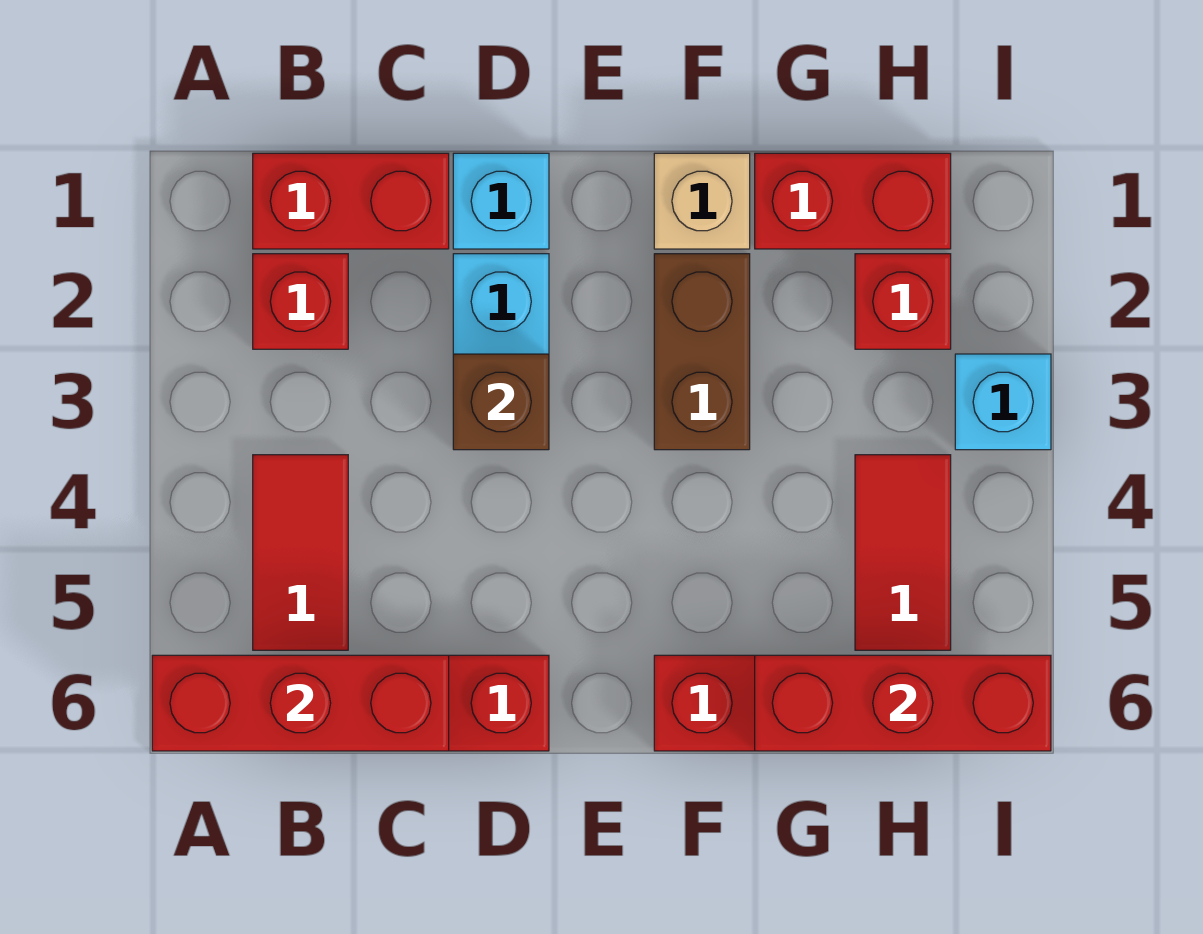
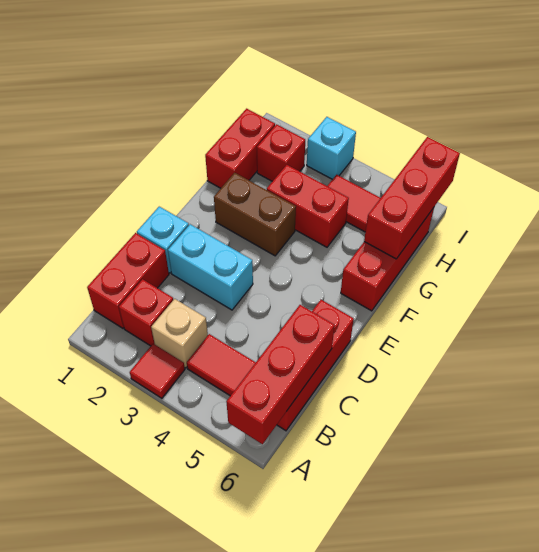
none -> red tile A3 level 1
brown brick D3 level 2 -> none
tan brick F1 level 1 -> tan brick B3 level 1
none -> red brick G3:G4 level 1

